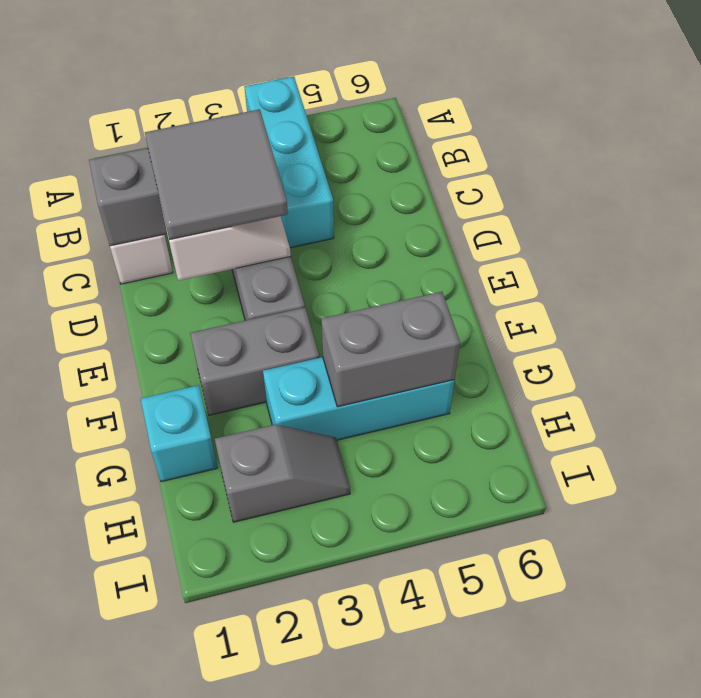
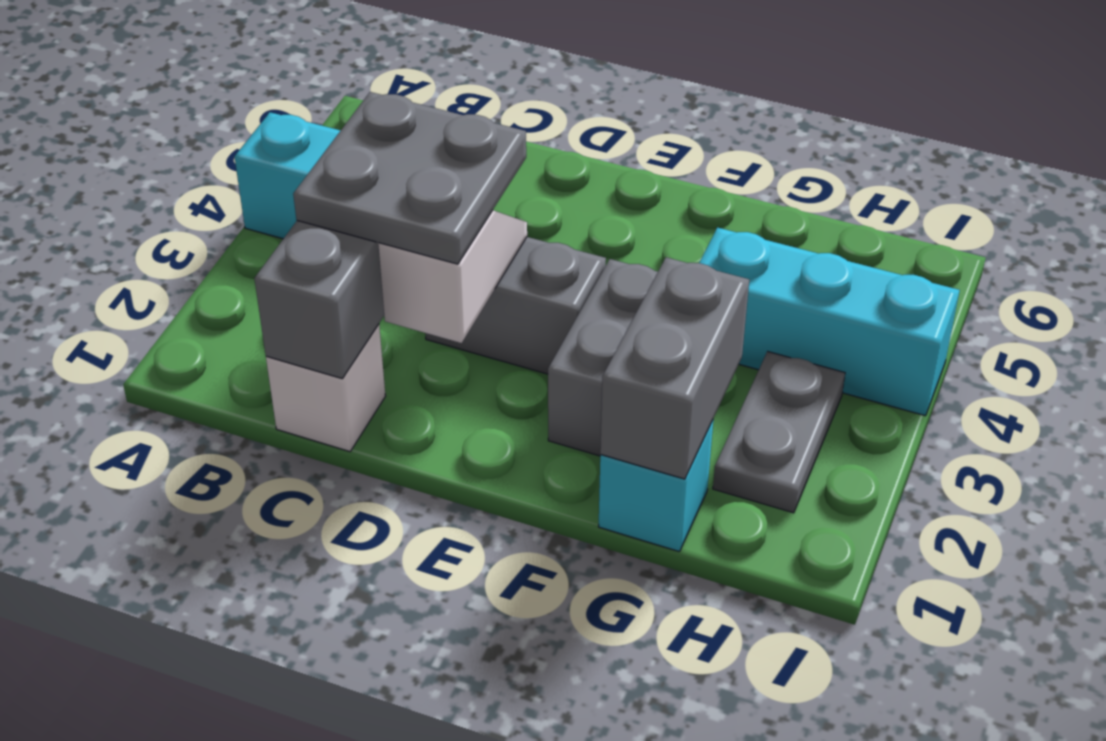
grey tile C2:D3 level 3 -> grey plate C2:D3 level 3
cyan brick G3:G5 level 1 -> cyan brick G4:I4 level 1
grey brick G4:G5 level 2 -> grey brick G1:G2 level 2
grey slope H2:H3 level 1 top 2 -> grey plate H2:H3 level 1

